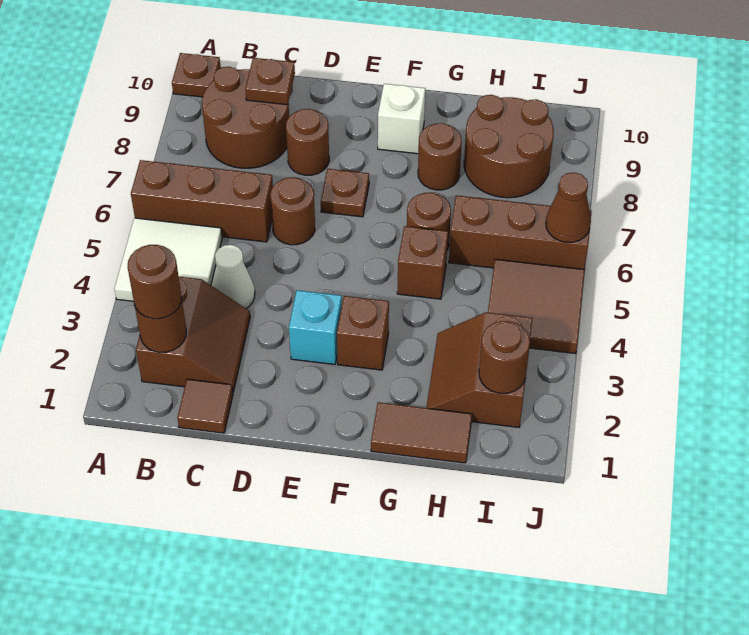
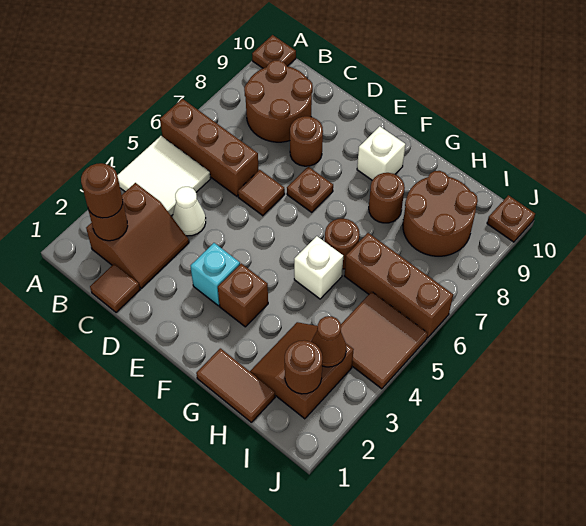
brown plate C9 level 2 -> brown plate J10 level 1
brown round brick D6 level 1 -> brown tile D6 level 1
brown brick G5 level 1 -> white brick G5 level 1
brown cone J6 level 2 -> brown cone I3 level 2

